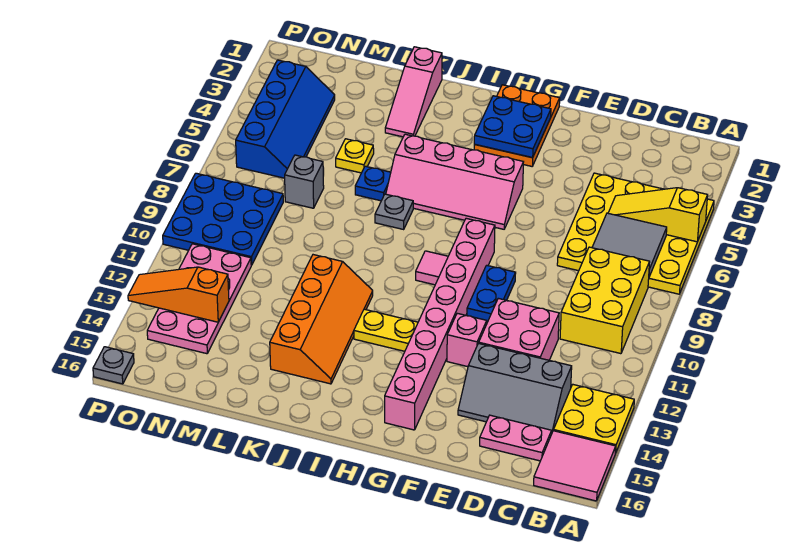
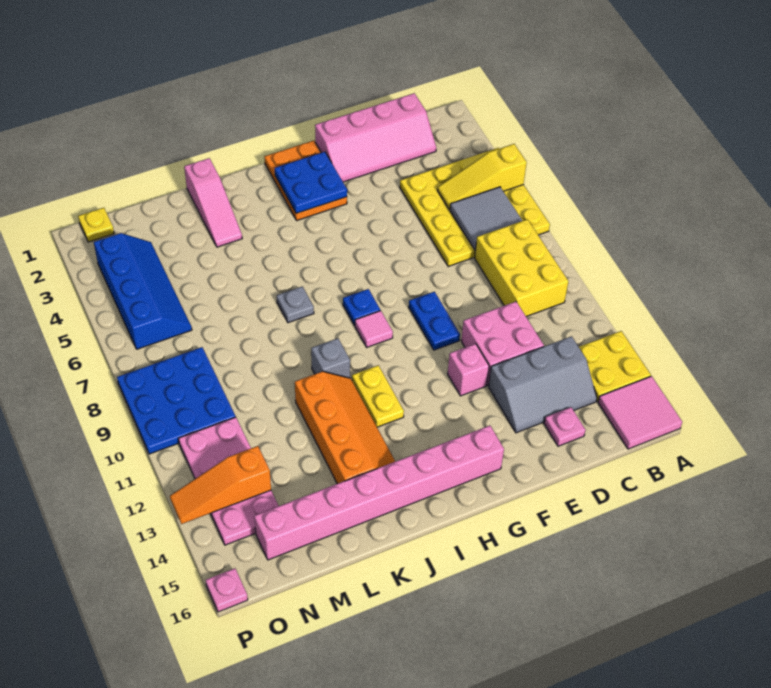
pink plate C15:D15 level 1 -> pink plate D15 level 1
pink slope G5:J6 level 1 top 5 -> pink slope C1:F2 level 1 top 1
pink brick G8:G15 level 1 -> pink brick G15:N15 level 1
yellow plate H12:I12 level 1 -> yellow plate I11:I12 level 1
blue plate K6 level 1 -> blue plate H8 level 1
yellow plate L5 level 1 -> yellow plate O1 level 1
grey brick M7 level 1 -> grey brick J10 level 1
grey plate P16 level 1 -> pink plate P16 level 1

